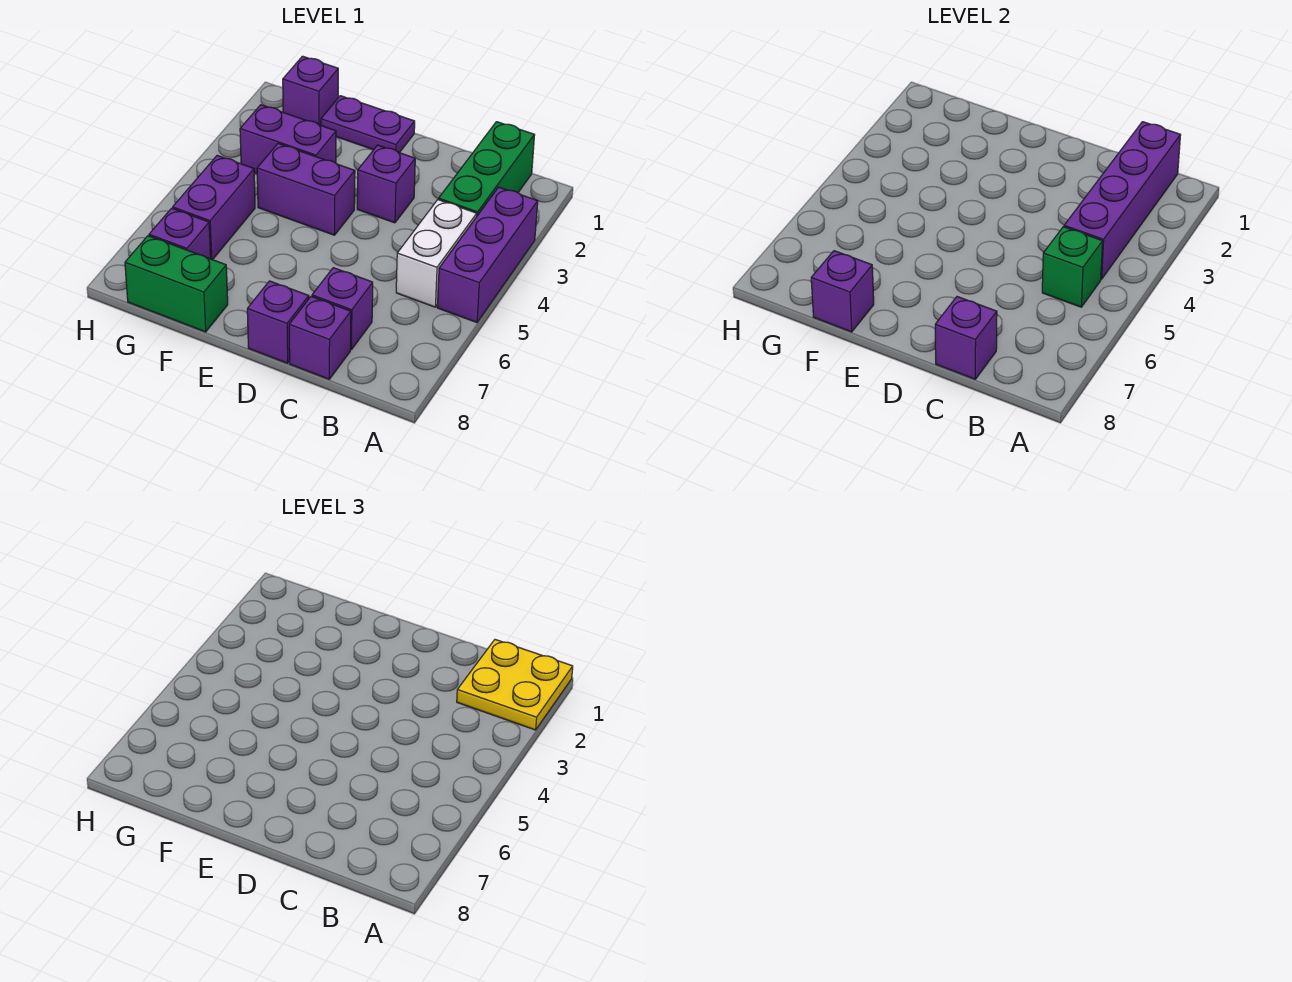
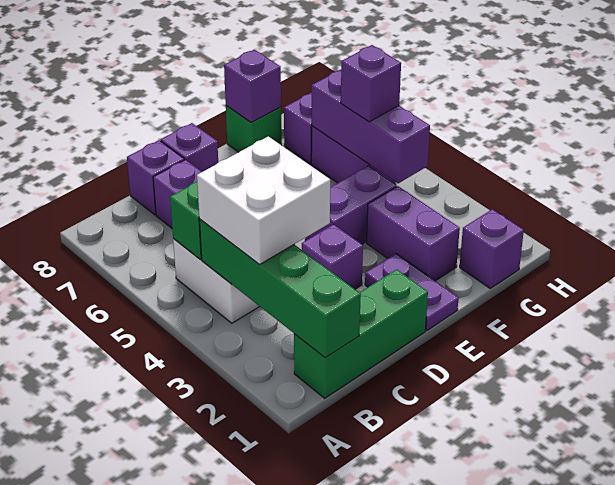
yellow plate A1:B2 level 3 -> none
purple brick A3:A5 level 1 -> purple brick G4:G6 level 2
green brick B1:B3 level 1 -> green brick B1:D1 level 1
purple brick B1:B4 level 2 -> green brick B1:B4 level 2
none -> white brick B3:C4 level 3
purple brick C8 level 2 -> purple brick G5 level 3
purple plate E1:F1 level 1 -> purple plate E1:E2 level 1
purple brick F3:G3 level 1 -> purple brick F2:F3 level 1
green brick F8:G8 level 1 -> green brick F8 level 1

